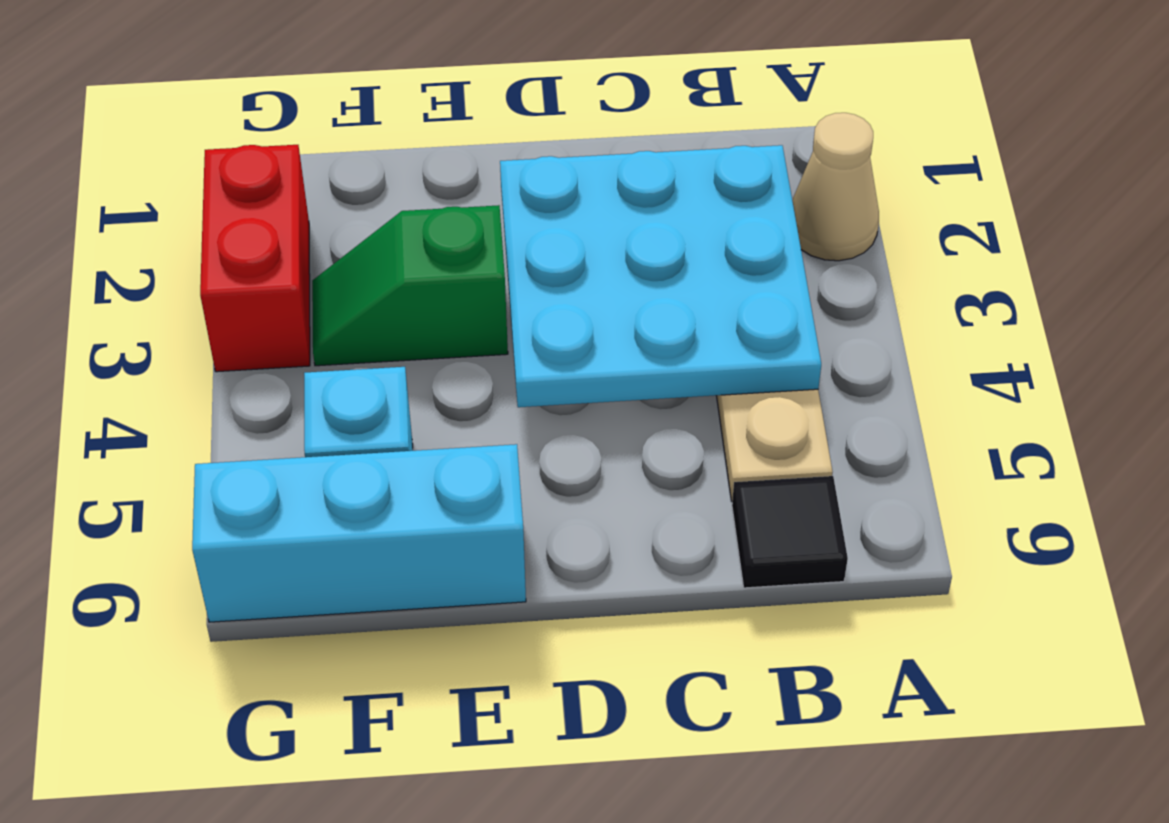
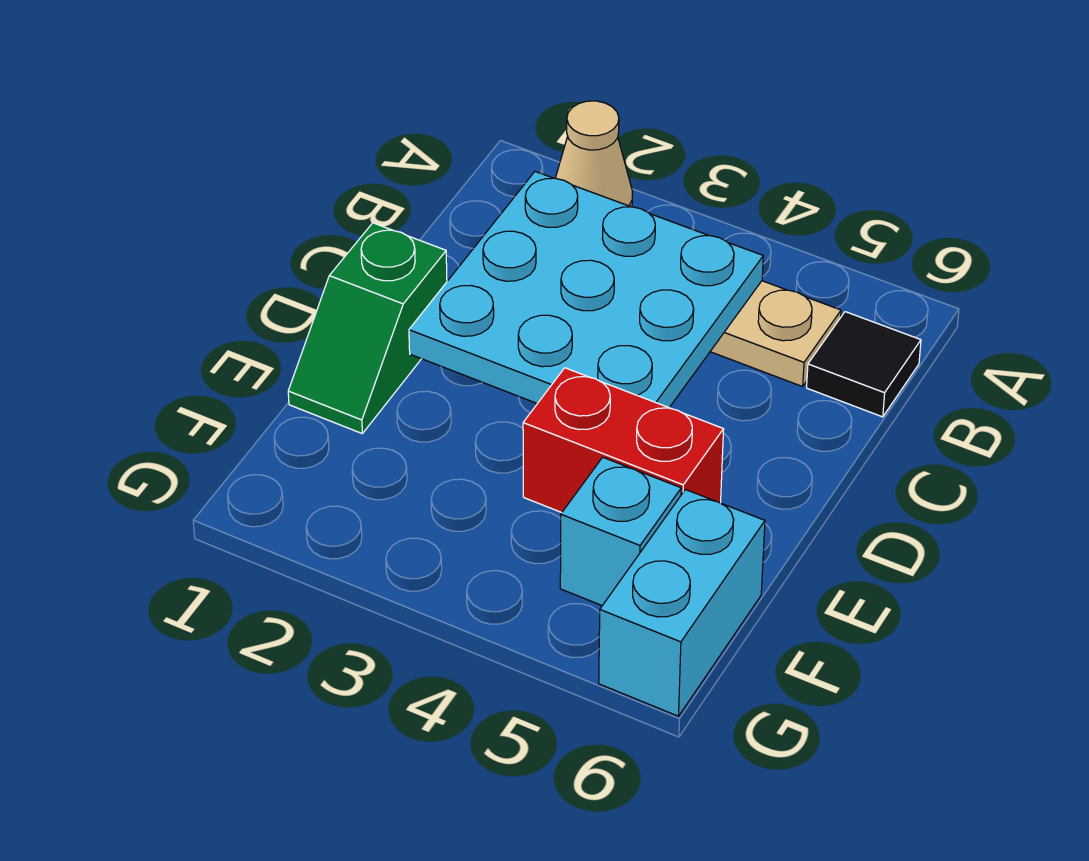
green slope E3:F3 level 1 top E -> green slope D1:E1 level 1 top D
cyan brick E6:G6 level 1 -> cyan brick F6:G6 level 1
red brick G2:G3 level 1 -> red brick E4:E5 level 1

